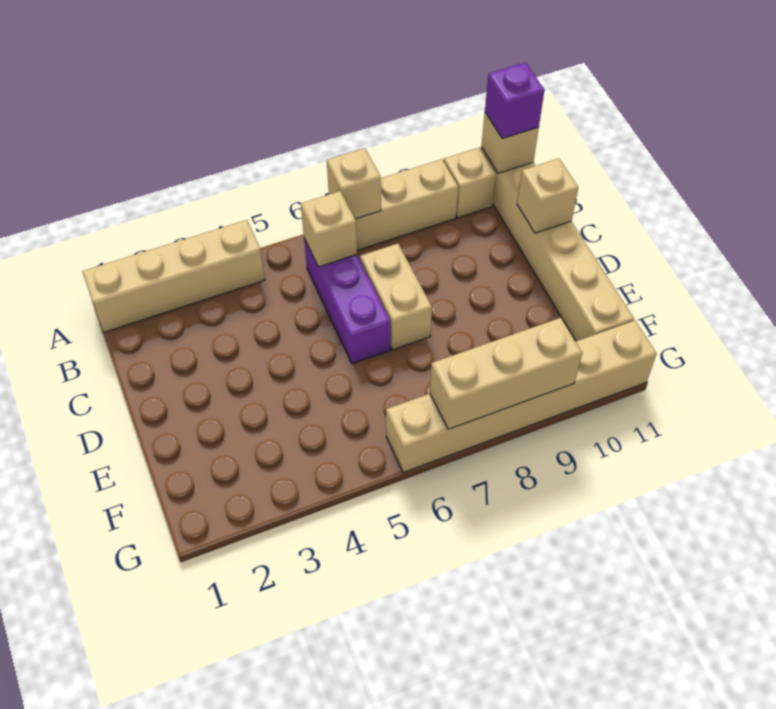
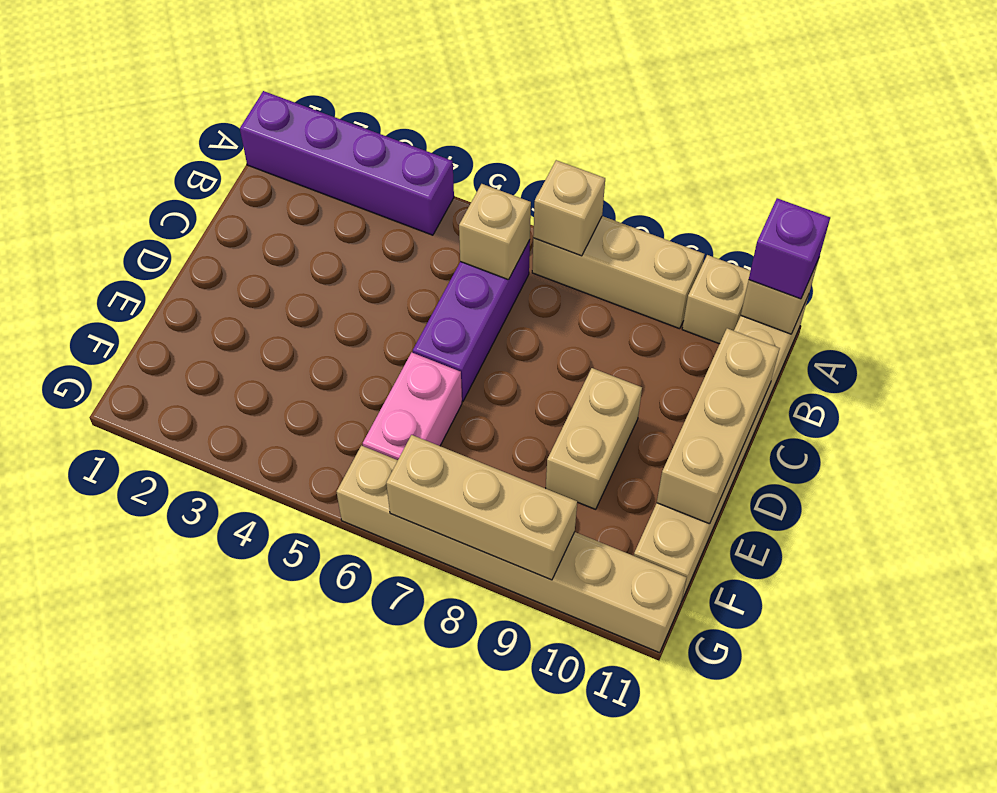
tan brick A1:A4 level 1 -> purple brick A1:A4 level 1
tan brick C7:D7 level 1 -> tan brick D9:E9 level 1
tan brick C11 level 2 -> tan brick C11:E11 level 2
none -> pink brick E6:F6 level 1

